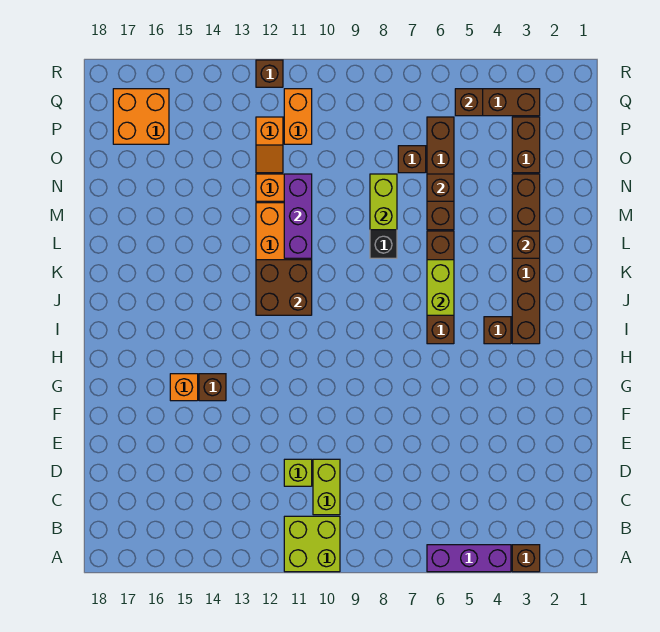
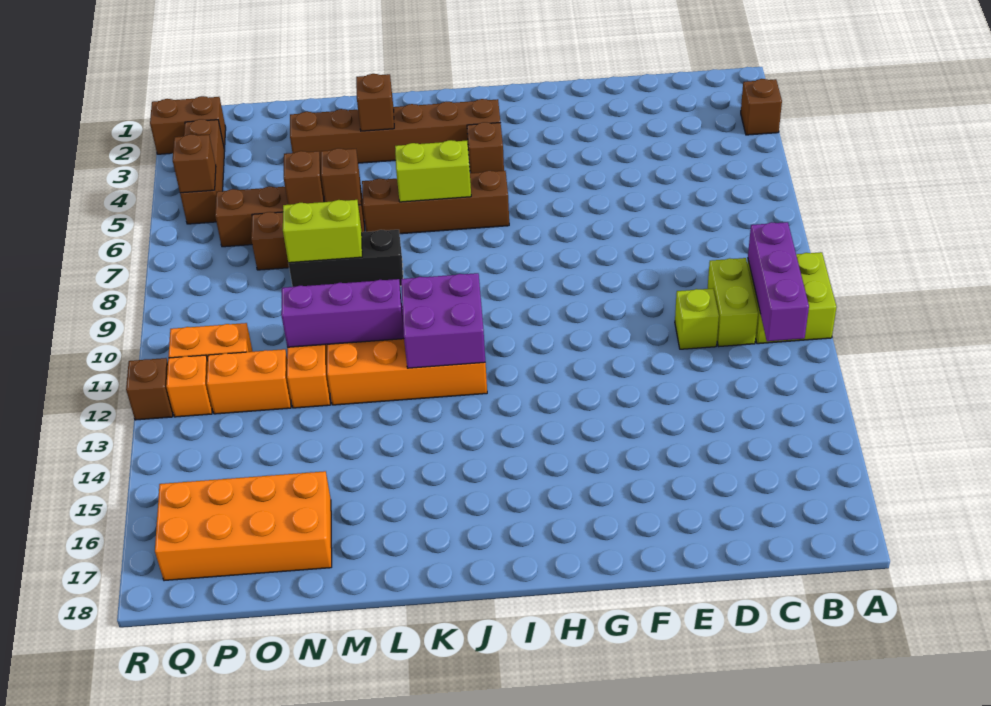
purple brick A4:A6 level 1 -> purple brick B10:B12 level 2
lime brick C10:D10 level 1 -> lime brick C10:C11 level 1
brown brick G14 level 1 -> brown brick M6 level 2
orange brick G15 level 1 -> orange brick Q12 level 1
brown brick J11:K12 level 2 -> purple brick J11:K12 level 2
brown brick O3:P3 level 1 -> brown brick Q2:R2 level 1
orange slope O12:P12 level 1 top P -> orange brick O12:P12 level 1
orange brick P16:Q17 level 1 -> orange brick N16:Q17 level 1

